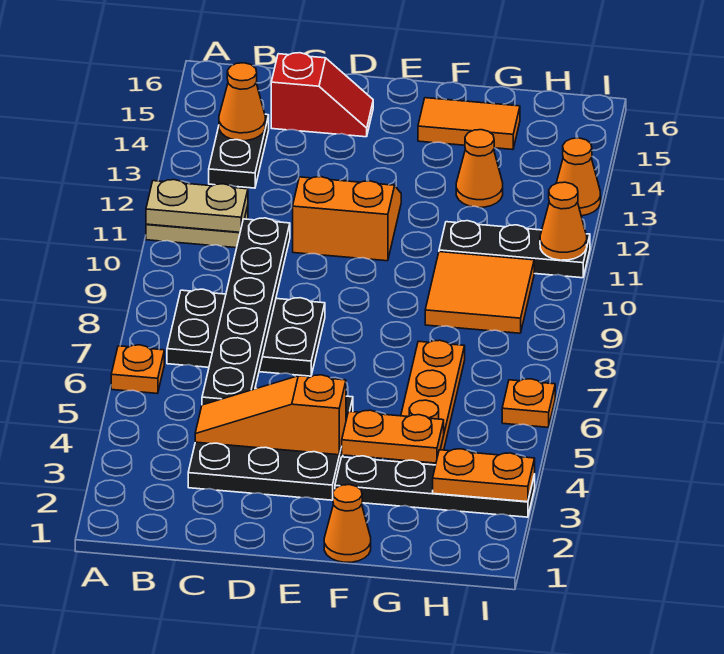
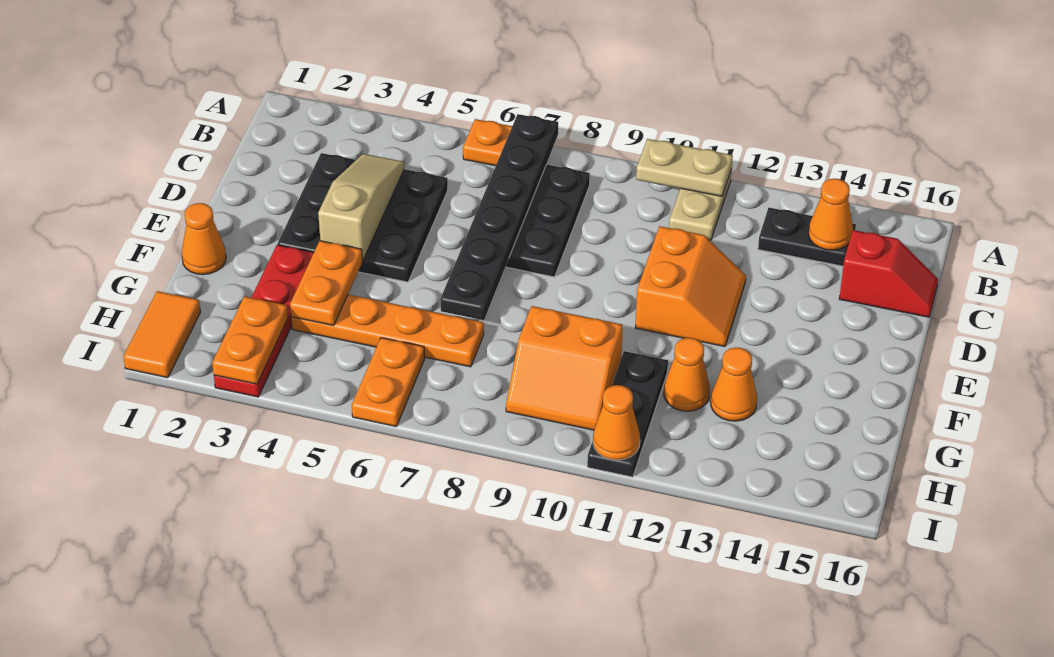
tan plate A11:B11 level 2 -> tan plate A10:A11 level 2
orange slope C4:E4 level 2 top E -> tan slope C4:E4 level 2 top E
black plate C5:C10 level 2 -> black plate A7:F7 level 2
red slope C15:D15 level 1 top C -> red slope C15:C16 level 1 top 15
black plate F3:I3 level 1 -> red plate F3:I3 level 1
orange tile F15:G15 level 1 -> orange tile H1:I1 level 1
orange tile G9:H10 level 1 -> orange slope G9:H10 level 1 top G
orange plate I6 level 1 -> orange plate H6:I6 level 1
orange cone I13 level 1 -> orange cone G12 level 1

